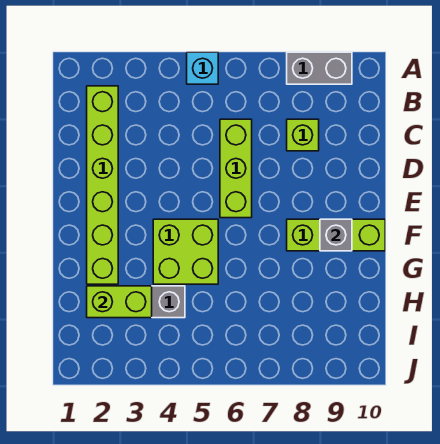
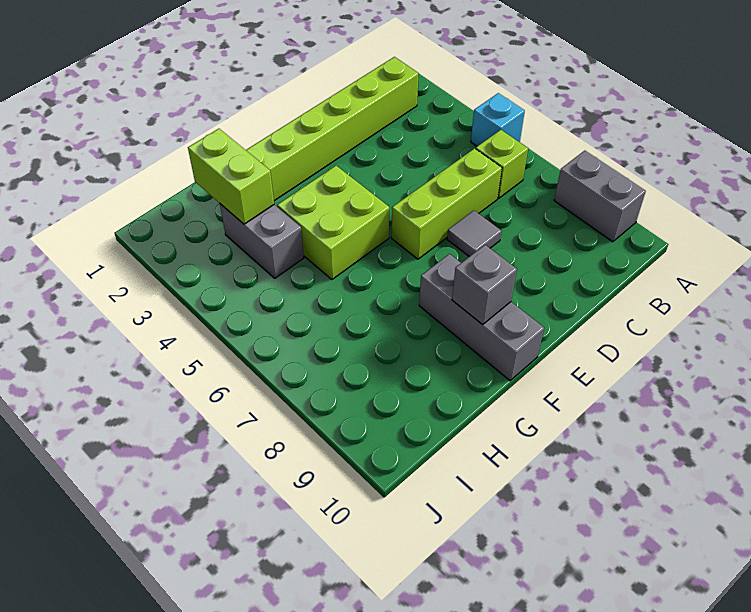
lime brick C8 level 1 -> lime brick B6 level 1
none -> grey tile D7 level 1
lime brick F8:F10 level 1 -> grey brick F8:F10 level 1

